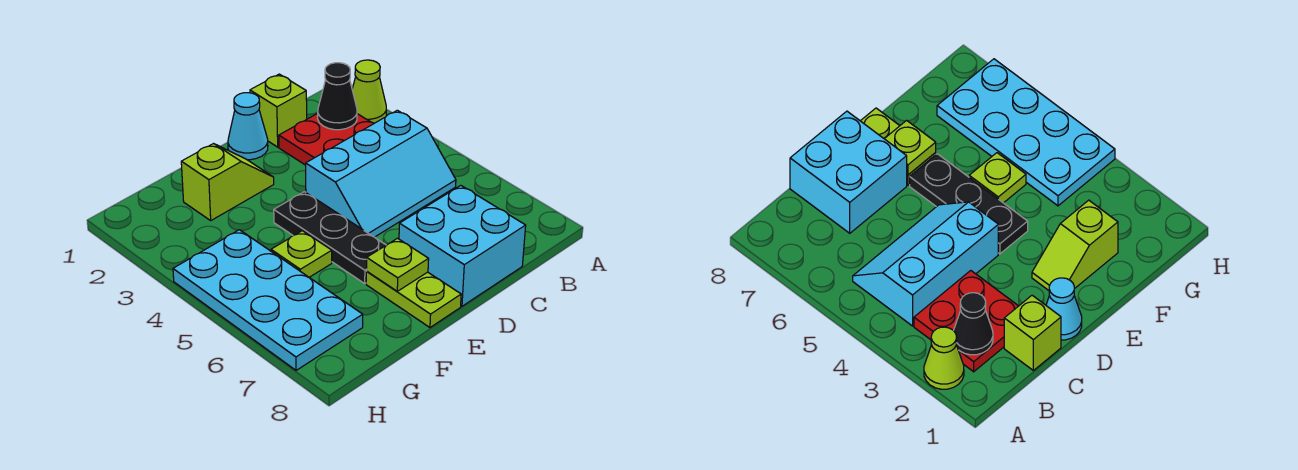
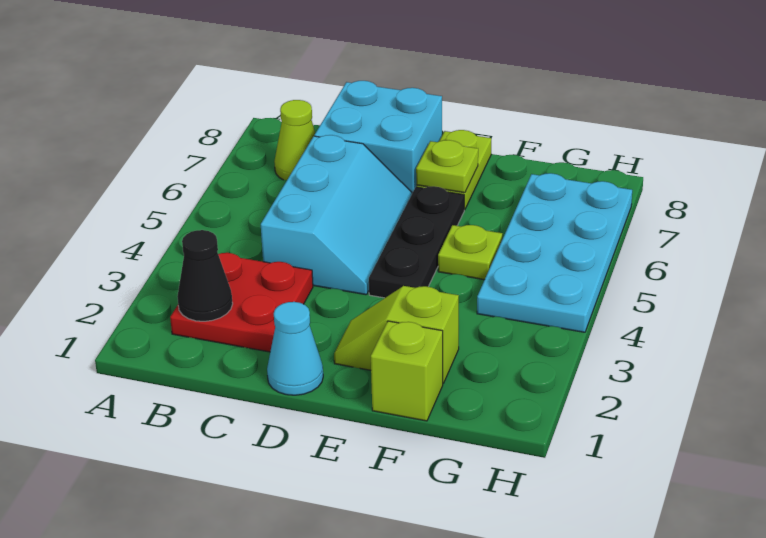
lime cone A2 level 1 -> lime cone B7 level 1
cyan slope B4:D5 level 1 top 4 -> cyan slope C4:D6 level 1 top C
lime brick C1 level 1 -> lime brick F1 level 1

